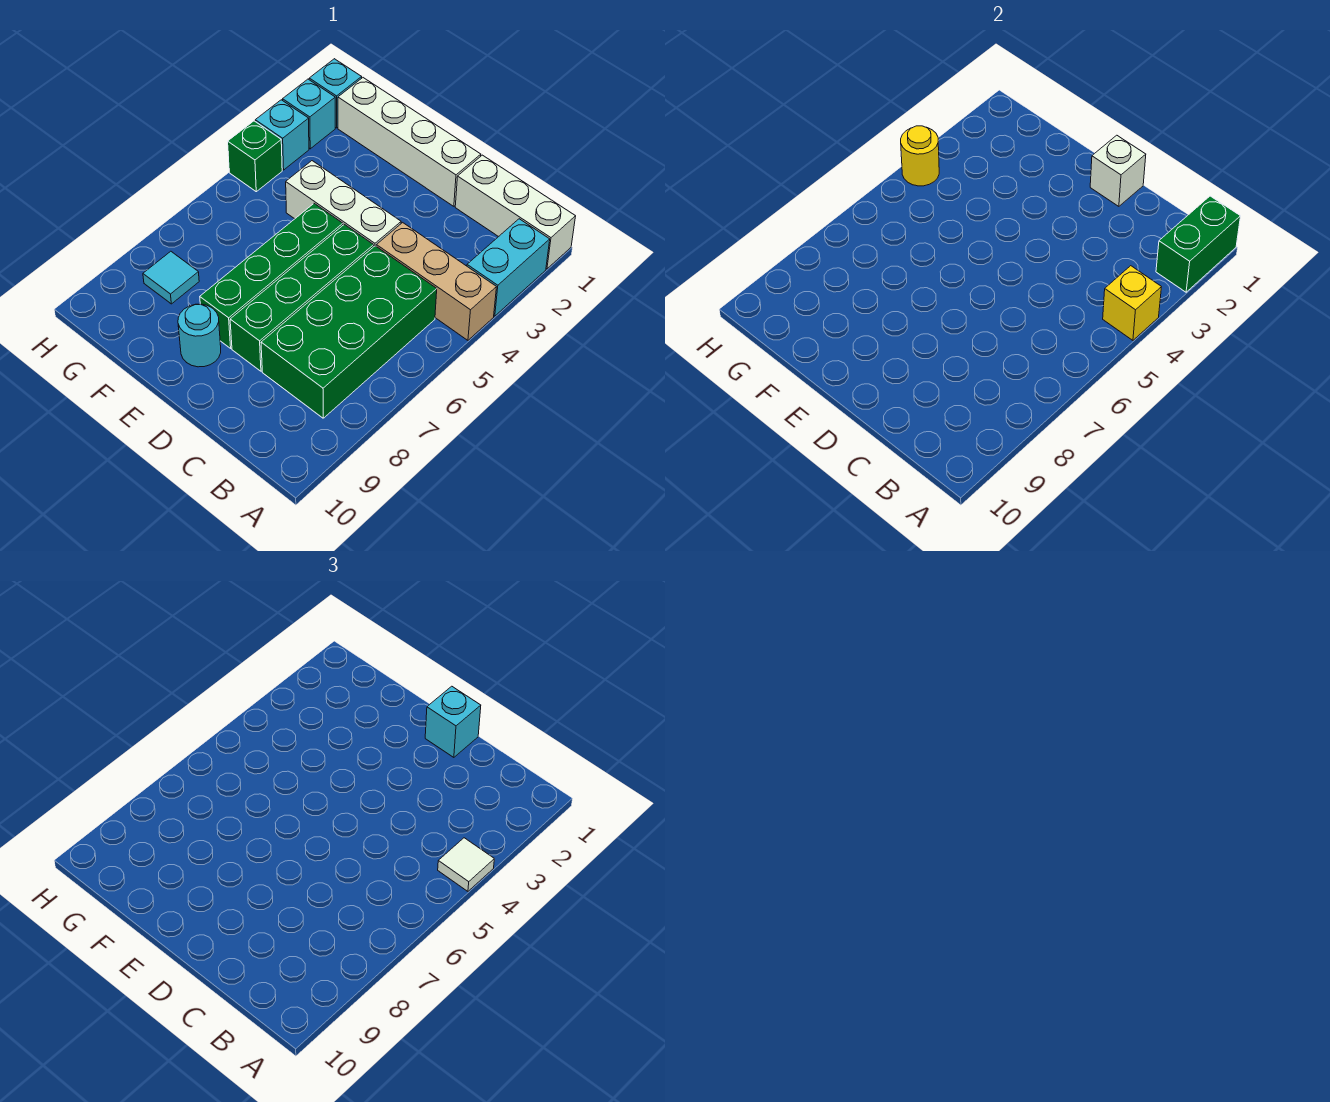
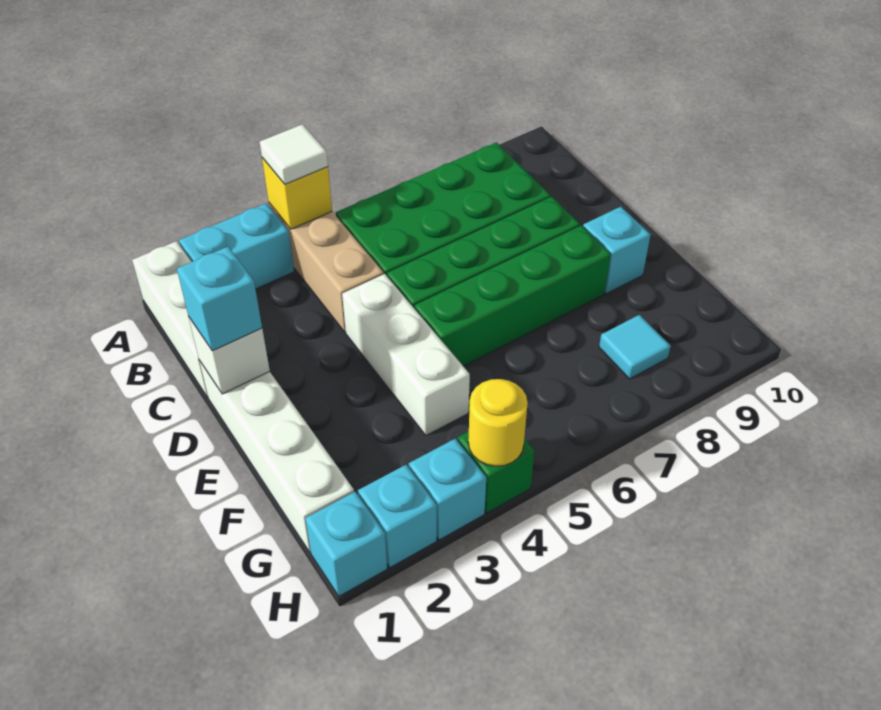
green brick A1:A2 level 2 -> none
cyan round brick E9 level 1 -> cyan brick E9 level 1

